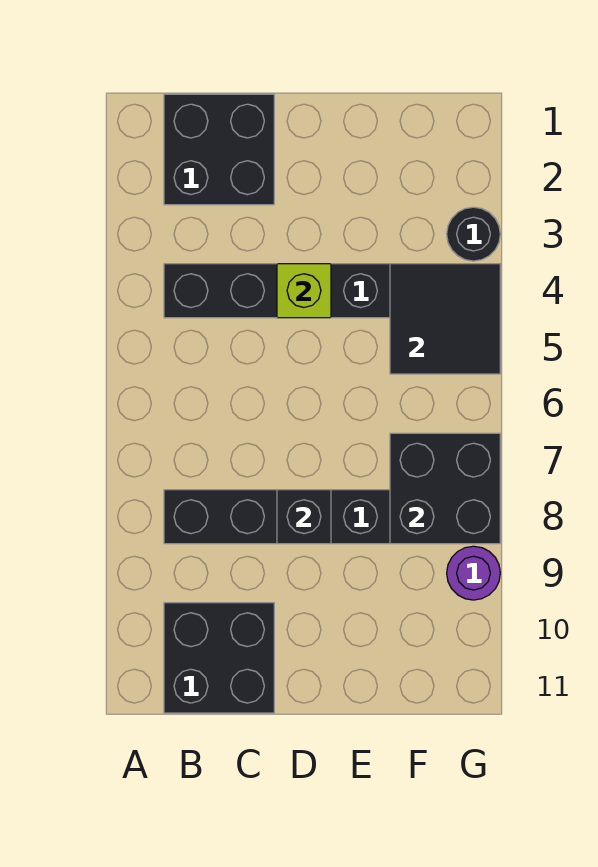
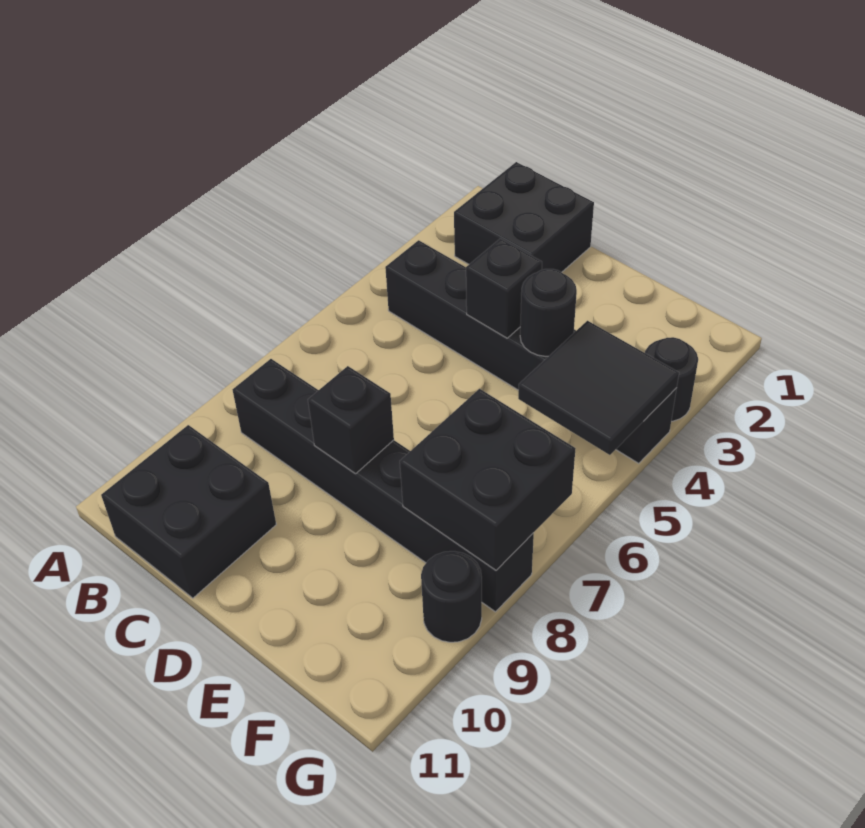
lime brick D4 level 2 -> black brick D4 level 2
none -> black round brick E4 level 2
purple round brick G9 level 1 -> black round brick G9 level 1

